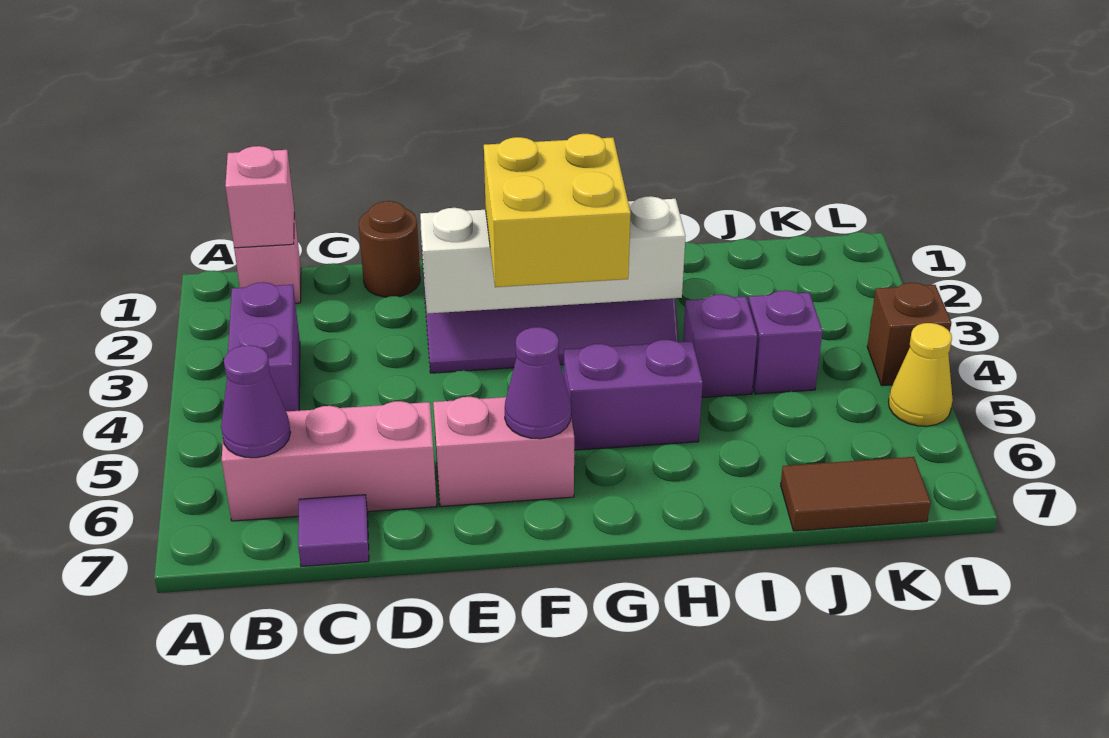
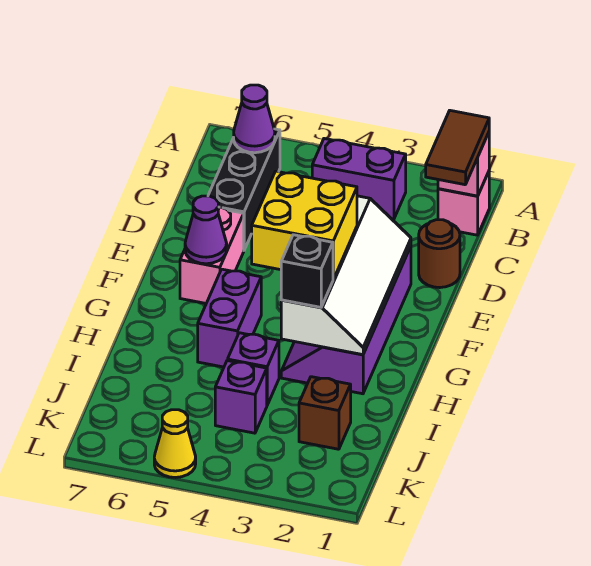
pink brick B6:D6 level 1 -> black brick B6:D6 level 1
purple tile C7 level 1 -> none
none -> black brick H3 level 3
brown tile J7:K7 level 1 -> brown tile B1:C1 level 3
brown brick L4 level 1 -> brown brick J2 level 1

